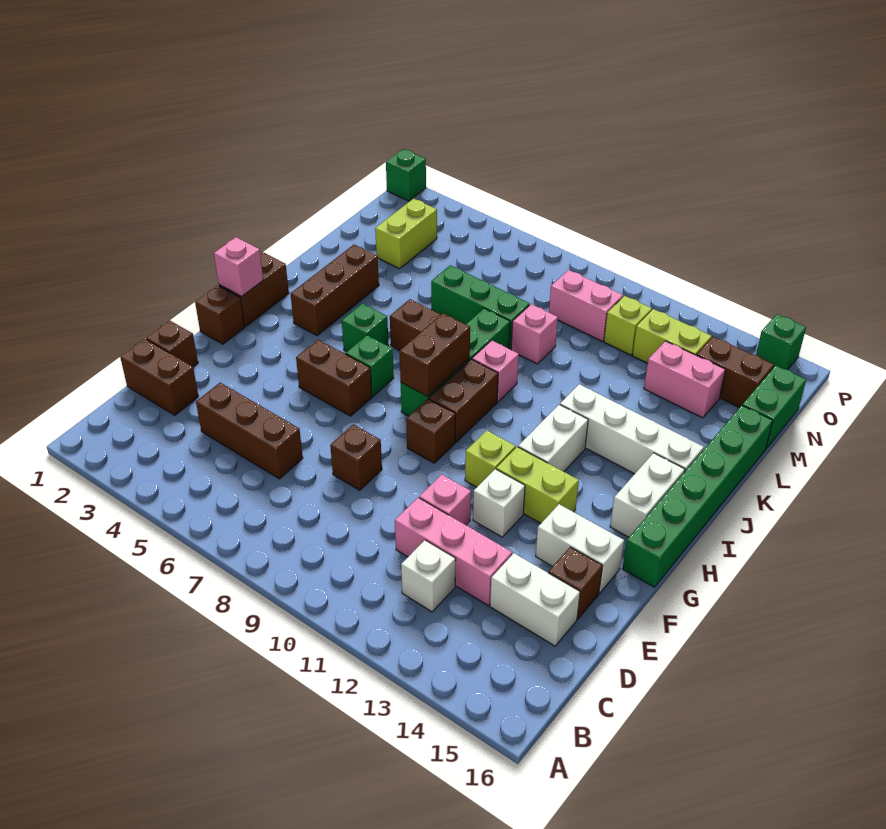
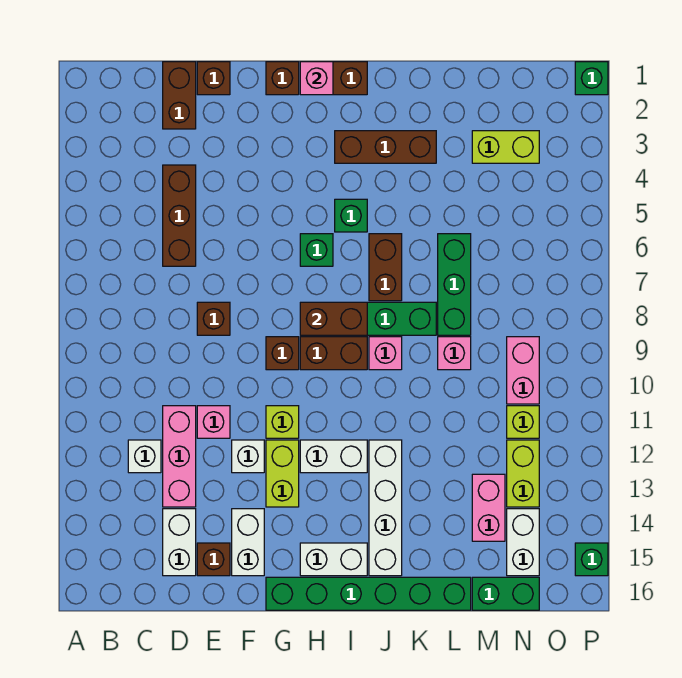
brown brick G5:G6 level 1 -> none
brown brick N14:N15 level 1 -> white brick N14:N15 level 1

